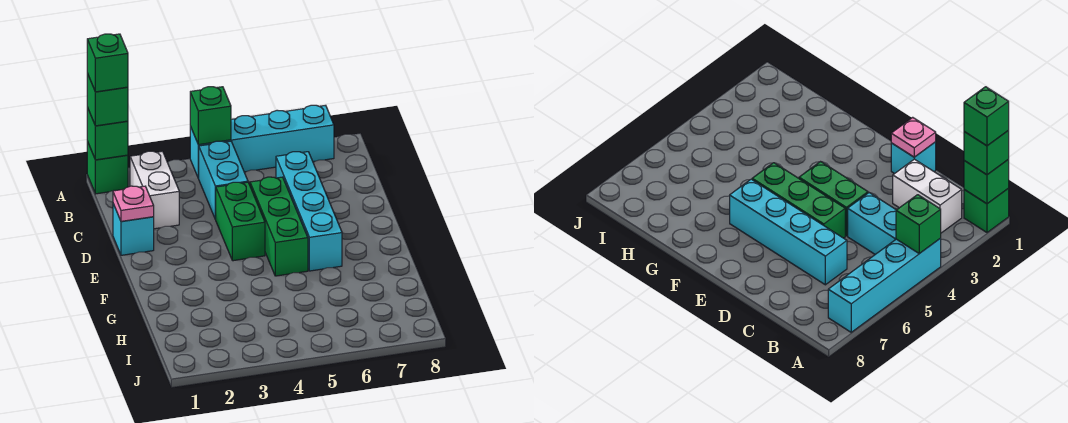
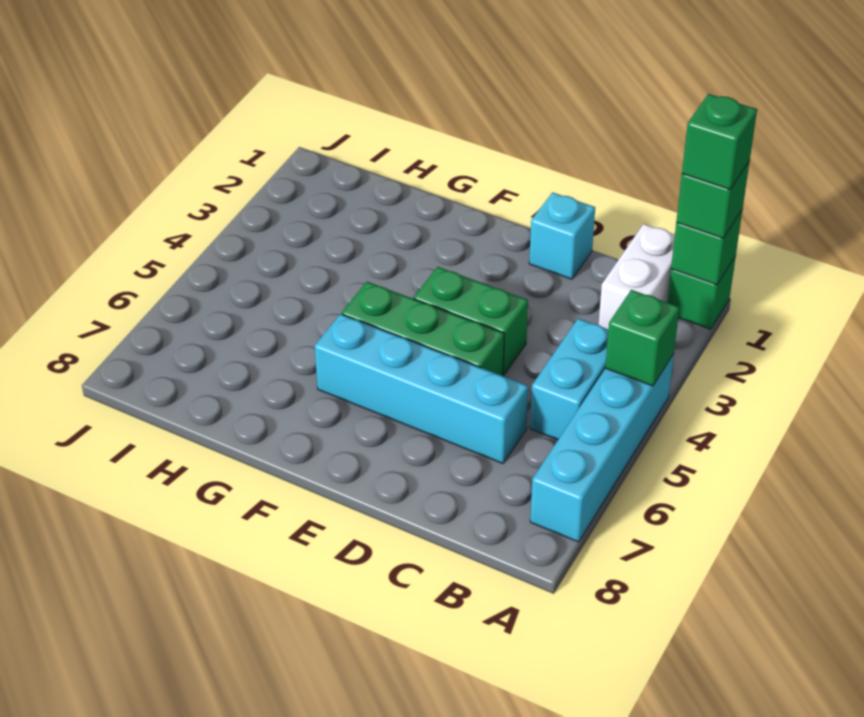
white brick B2:C2 level 1 -> white brick B1:B2 level 1
cyan brick B4:C4 level 1 -> cyan brick B4:B5 level 1
pink plate D1 level 2 -> none

